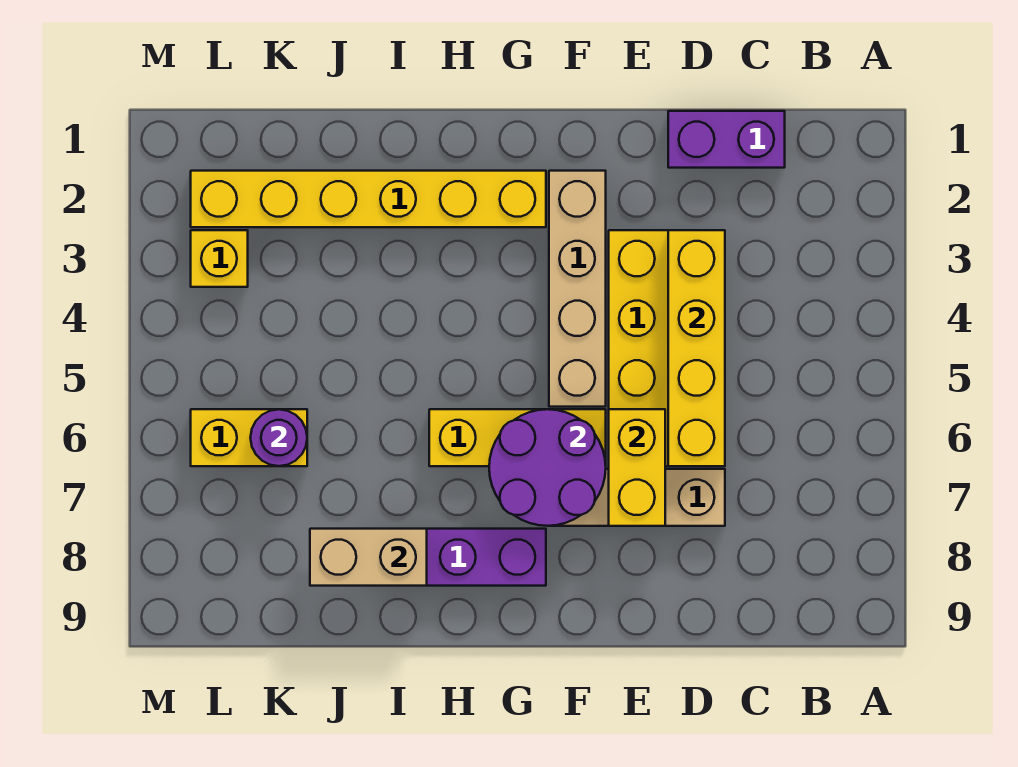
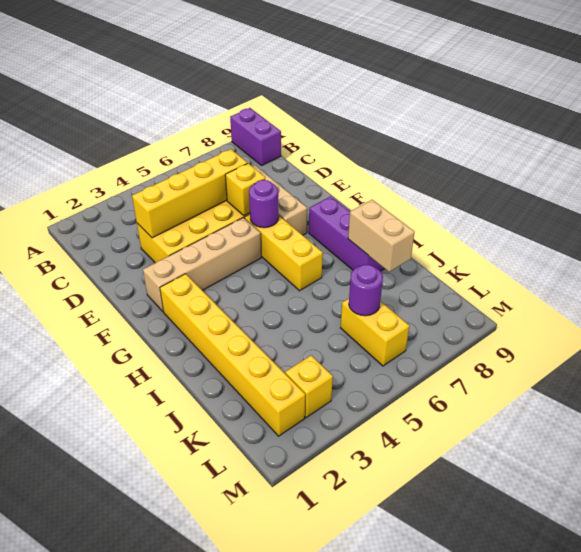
purple brick C1:D1 level 1 -> purple brick A9:B9 level 1
yellow brick E6:E7 level 2 -> yellow brick E6 level 2
purple round brick F6:G7 level 2 -> purple round brick F6 level 2

